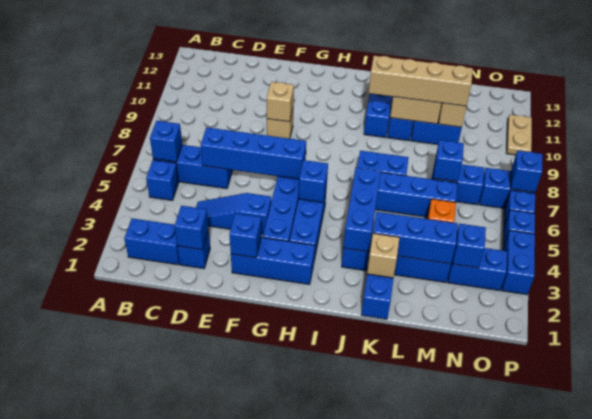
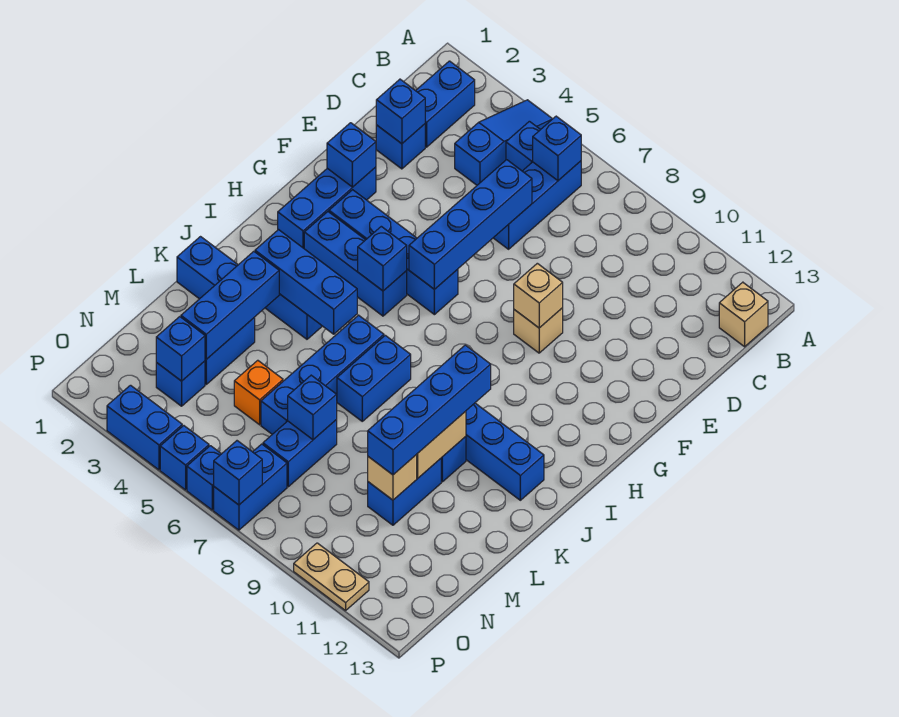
blue slope D4:F4 level 1 top F -> blue slope A4:C4 level 1 top C
tan brick J10:M10 level 3 -> blue brick J10:M10 level 3
tan brick K2 level 2 -> tan brick B13 level 1
blue brick N3:O3 level 1 -> blue brick N3 level 1

